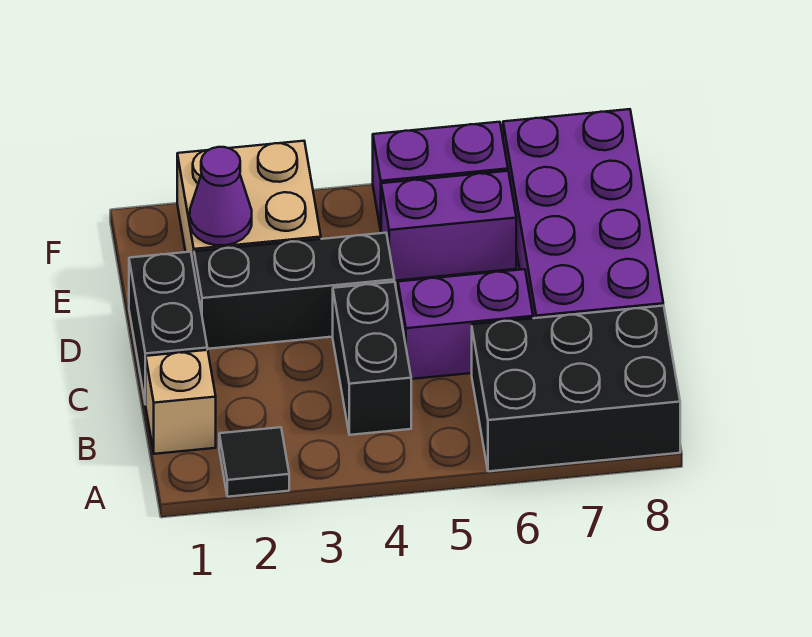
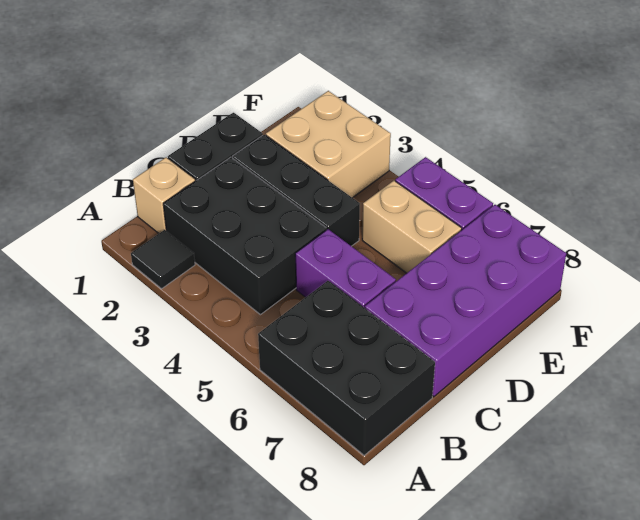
black brick B4:C4 level 1 -> black brick B2:C4 level 1
purple cone E2 level 2 -> none
purple brick E5:E6 level 1 -> tan brick E5:E6 level 1

